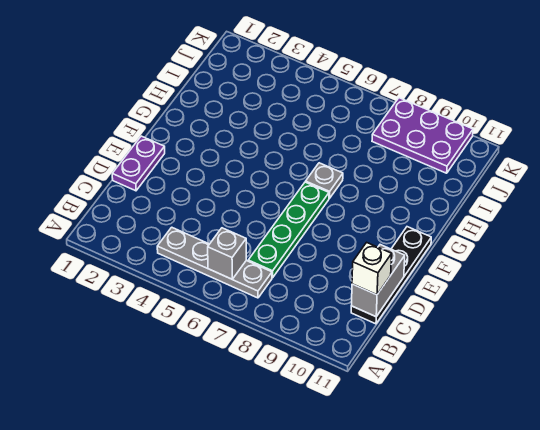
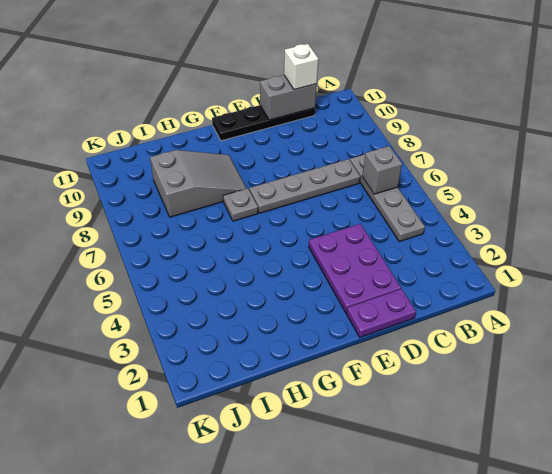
green plate C7:F7 level 1 -> grey plate C7:F7 level 1
none -> grey slope G8:I9 level 1 top I
purple plate J8:K10 level 1 -> purple plate D2:E4 level 1

